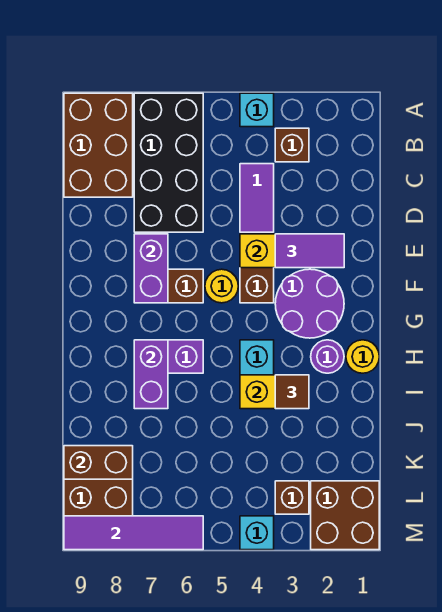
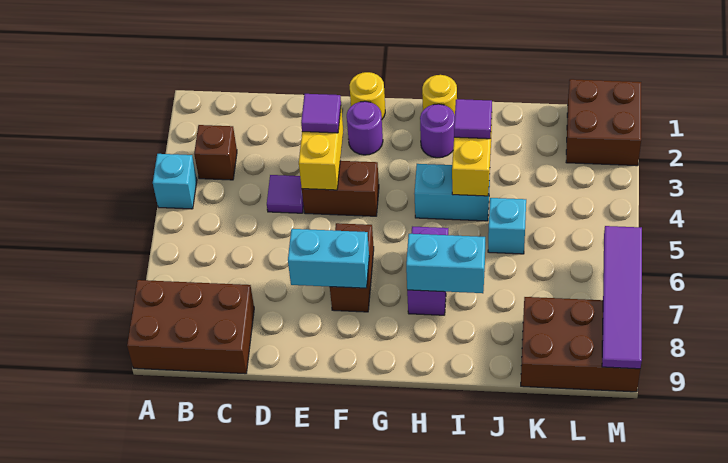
black brick A6:D7 level 1 -> none
purple tile C4:D4 level 1 -> purple tile D4 level 1
purple tile E2:E3 level 3 -> purple tile E3 level 3
purple brick E7:F7 level 2 -> cyan brick E7:F7 level 2
purple round brick F2:G3 level 1 -> purple round brick F2 level 1
yellow round brick F5 level 1 -> yellow round brick F1 level 1
purple brick H7:I7 level 2 -> cyan brick H7:I7 level 2
brown tile I3 level 3 -> purple tile I3 level 3
brown brick K8:K9 level 2 -> none
brown brick L3 level 1 -> none
cyan brick M4 level 1 -> cyan brick J5 level 1

